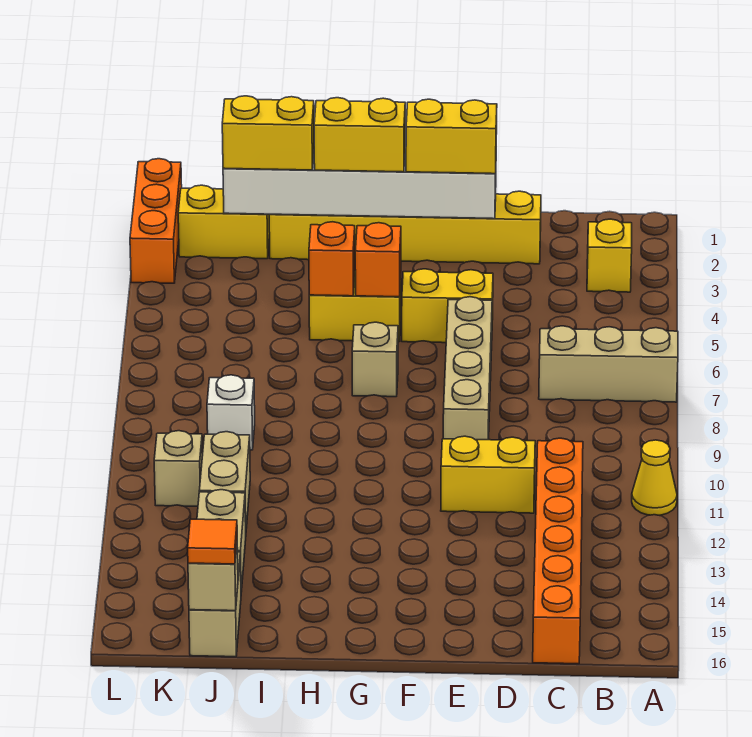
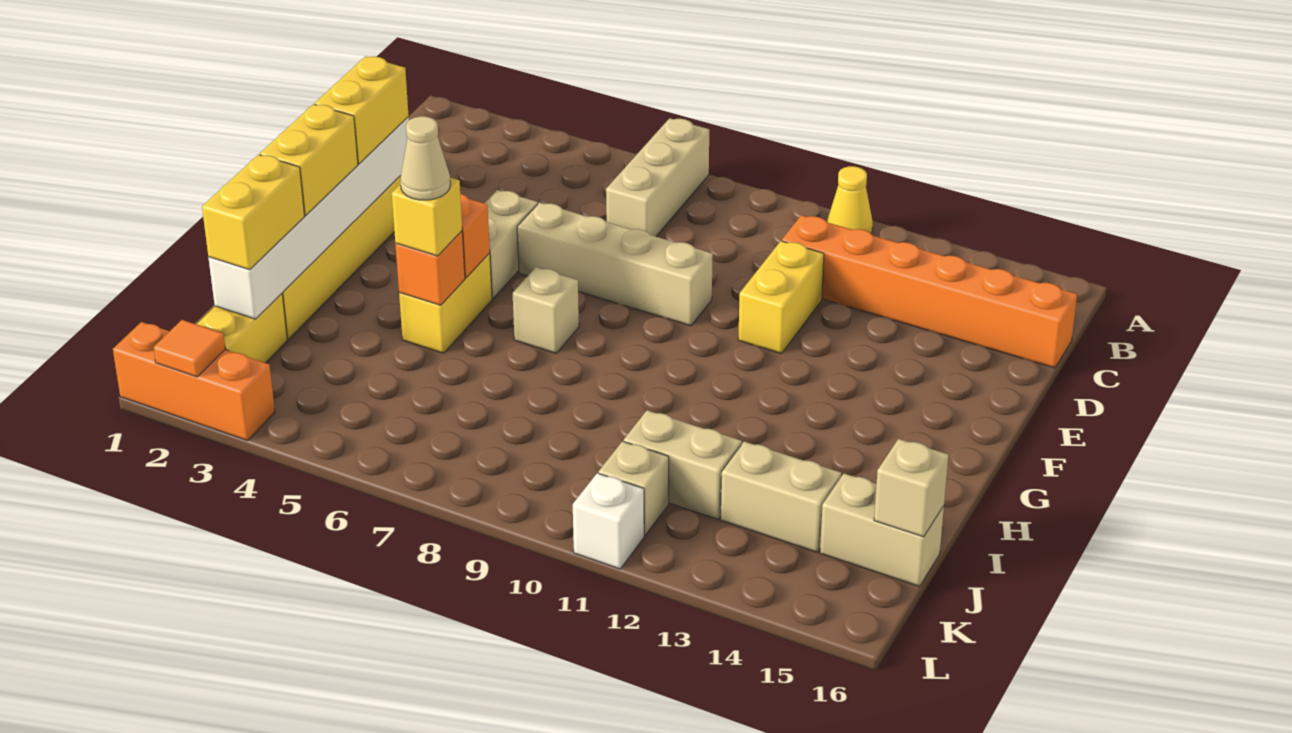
yellow brick B3 level 1 -> yellow brick H5 level 3
yellow brick E5:F5 level 1 -> tan brick E5:F5 level 1
none -> tan cone H5 level 4
white brick J9 level 1 -> white brick L11 level 1
orange tile J16 level 3 -> orange tile L2 level 2

